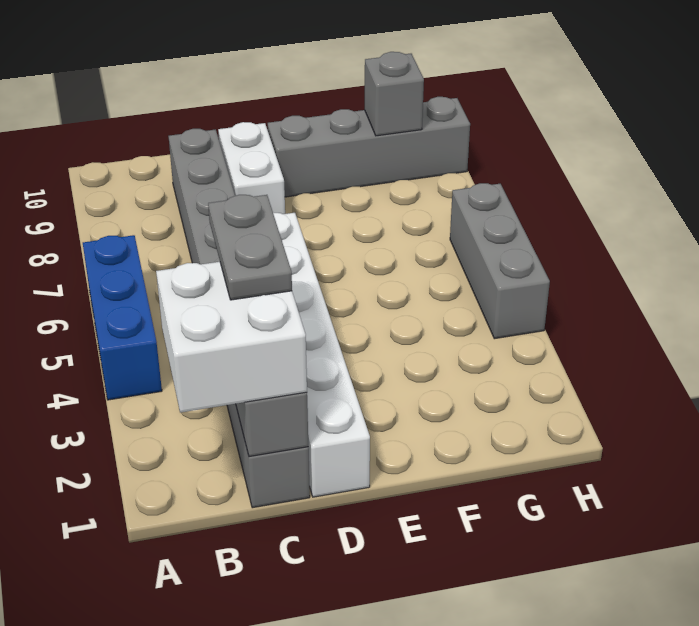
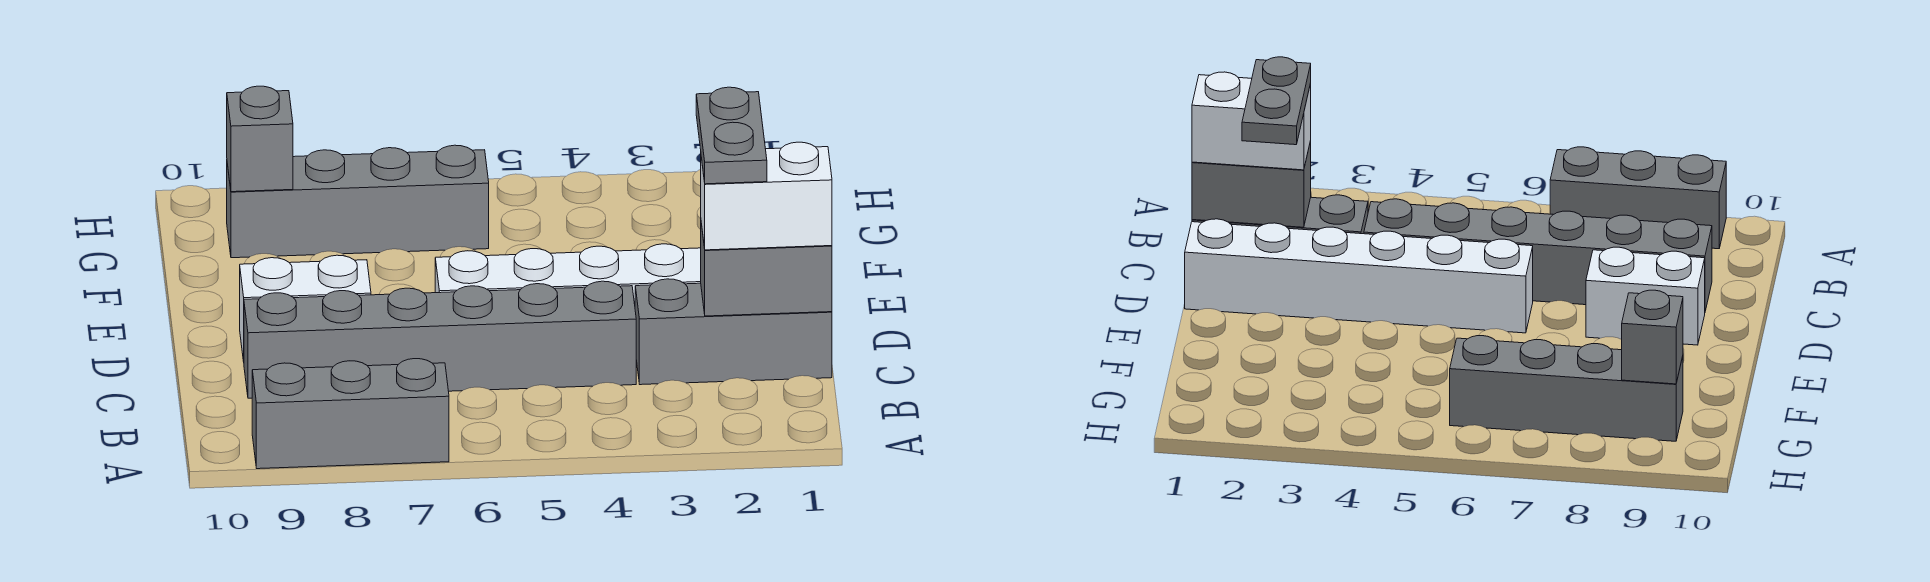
blue brick A4:A6 level 1 -> none
white brick B1:C2 level 3 -> white brick C1:C2 level 3
grey plate C2:C3 level 4 -> grey plate C2:D2 level 4
grey brick E9:H9 level 1 -> grey brick G6:G9 level 1
grey brick H4:H6 level 1 -> grey brick A7:A9 level 1

